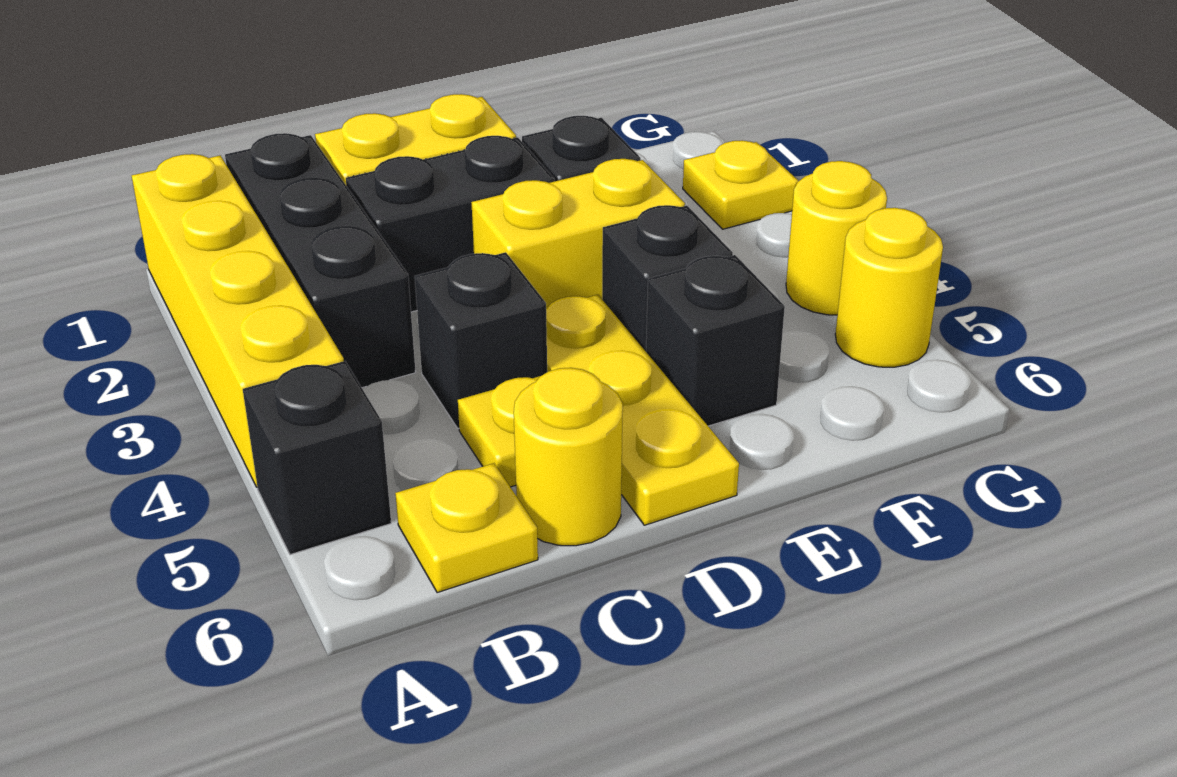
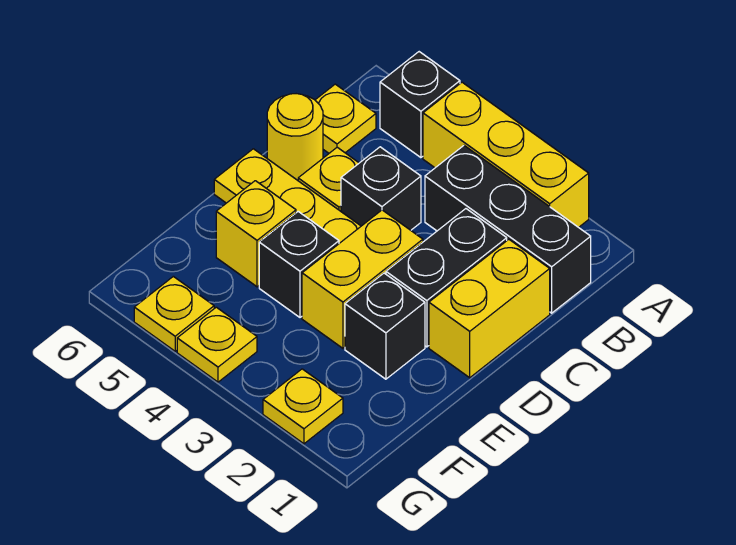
yellow brick A1:A4 level 1 -> yellow brick A2:A4 level 1
black brick E5 level 1 -> yellow brick E5 level 1
yellow round brick G4 level 1 -> yellow plate G4 level 1
yellow round brick G5 level 1 -> yellow plate G5 level 1

